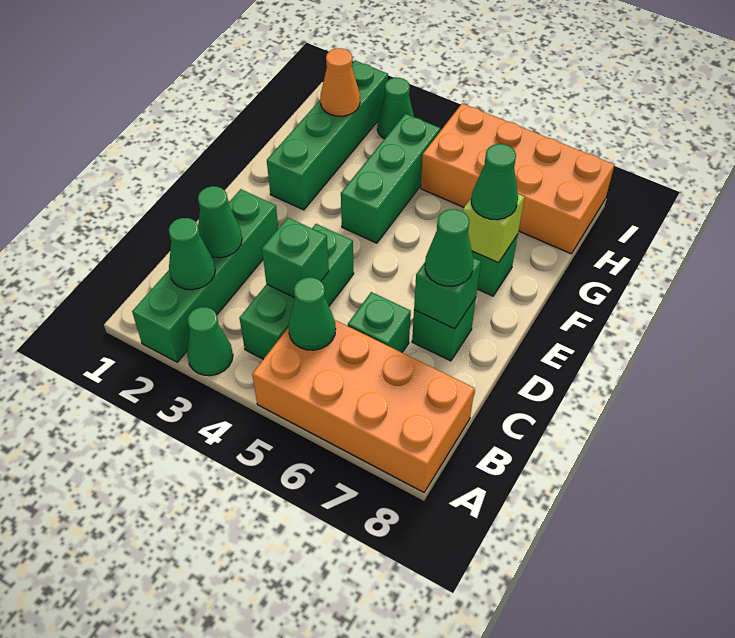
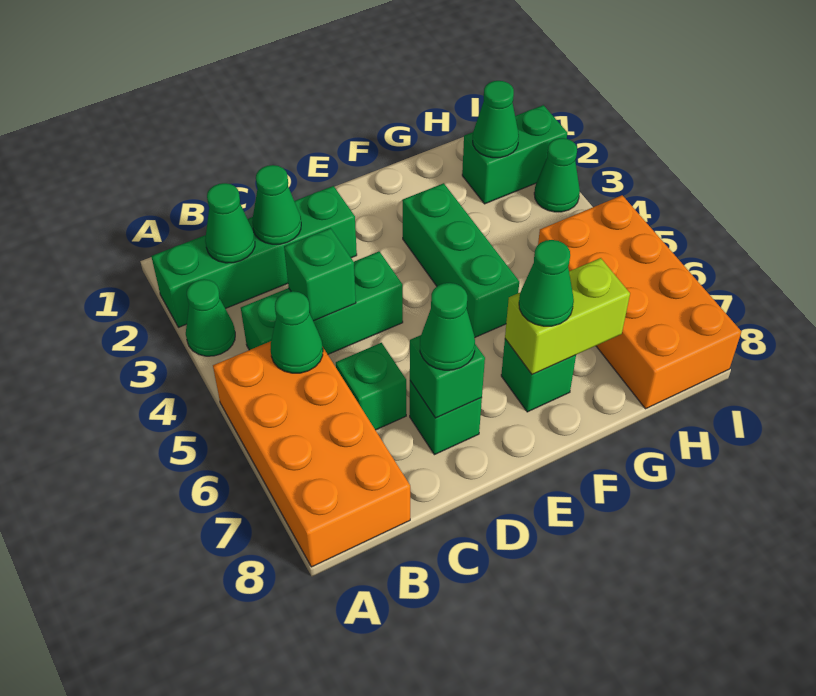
green brick F2:I2 level 1 -> green brick H2:I2 level 1
green brick F4:H4 level 1 -> green brick F3:F5 level 1
lime brick F7 level 2 -> lime brick F7:G7 level 2
orange cone H2 level 2 -> green cone H2 level 2

